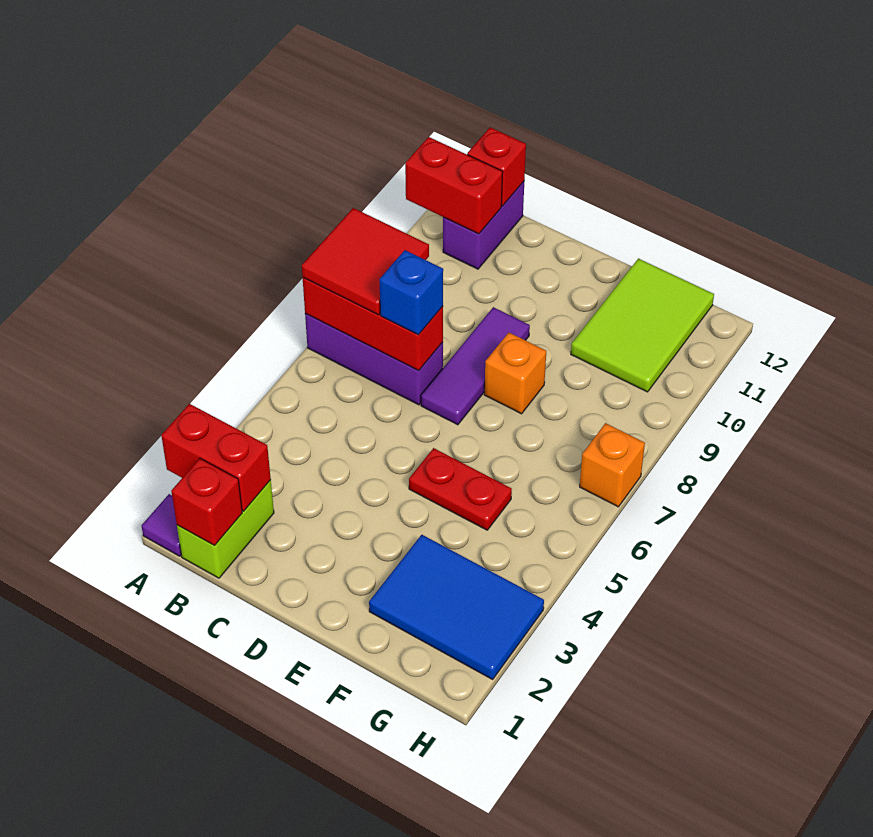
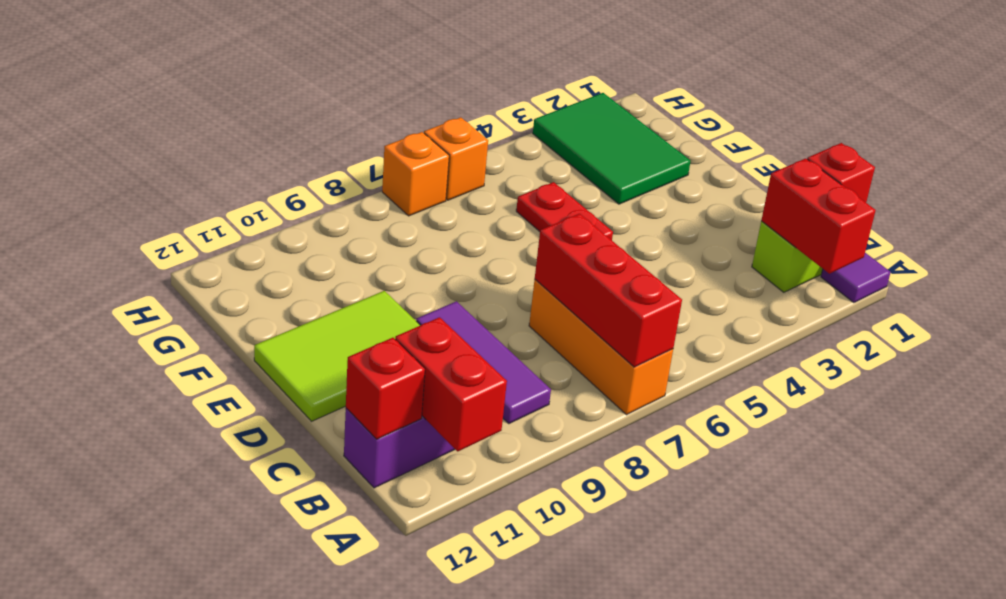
purple brick A7:C7 level 1 -> orange brick A7:C7 level 1
red tile A7:B8 level 3 -> none
blue brick C7 level 3 -> none
purple tile D7:D9 level 1 -> purple tile B9:D9 level 1
orange brick E8 level 1 -> orange brick H6 level 1
blue tile F2:H3 level 1 -> green tile F2:H3 level 1
lime tile F10:G12 level 1 -> lime tile D10:E12 level 1

